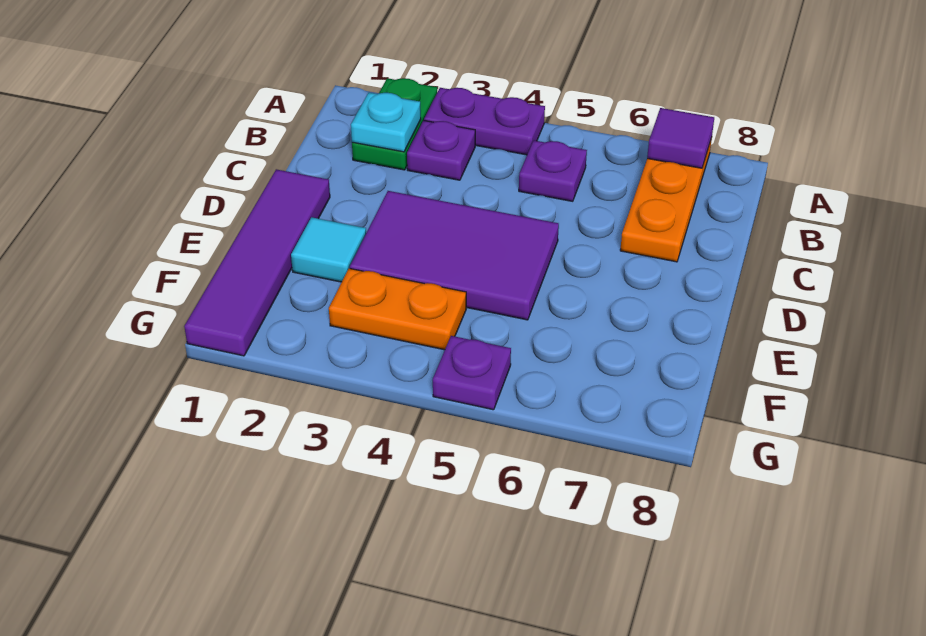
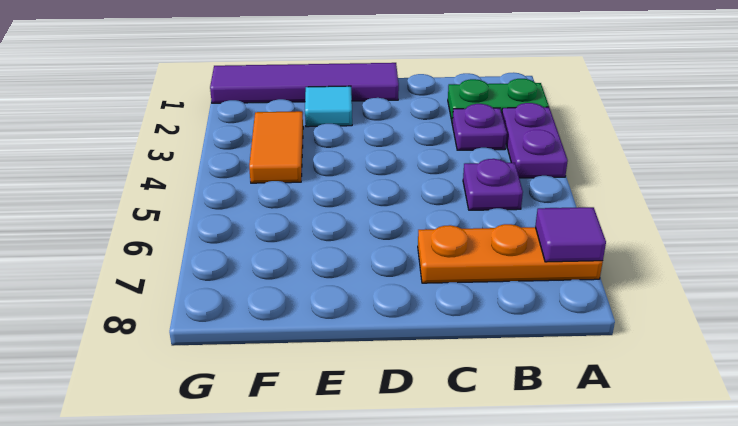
cyan plate B2 level 2 -> none
purple tile D3:E5 level 1 -> none
orange plate F3:F4 level 1 -> orange tile F3:F4 level 1
purple plate G5 level 1 -> none

